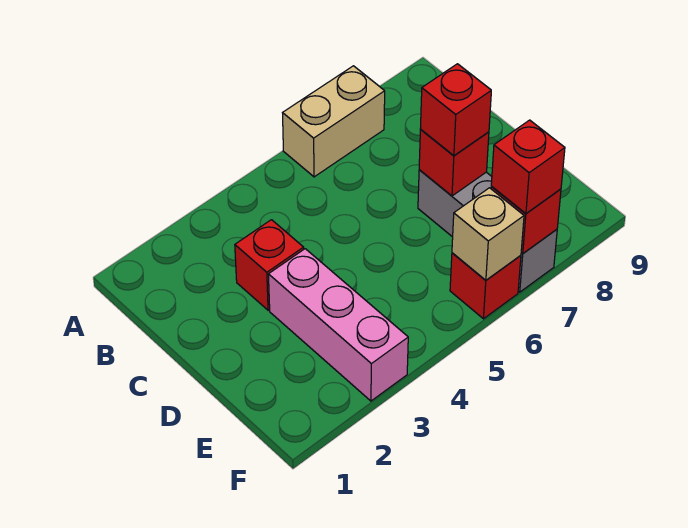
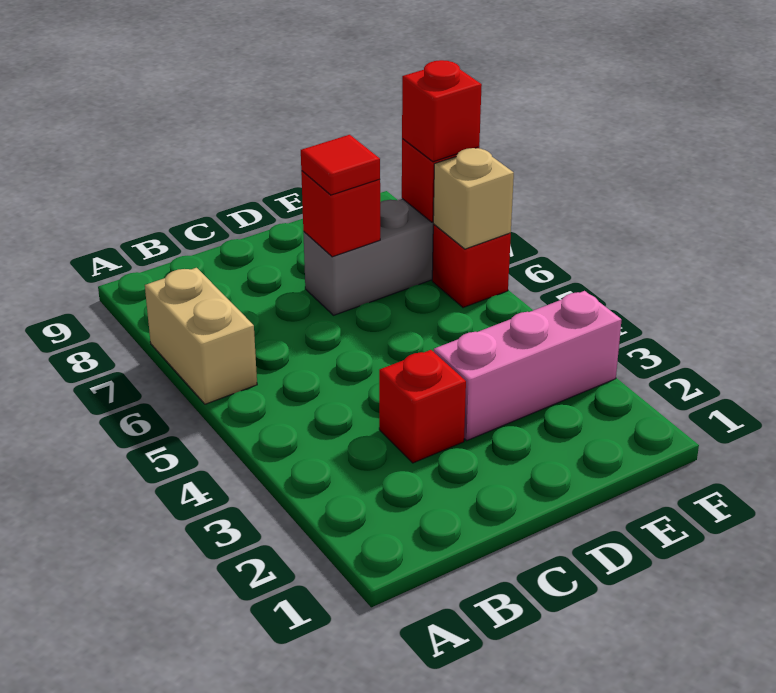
red brick D7 level 3 -> red tile D7 level 3

